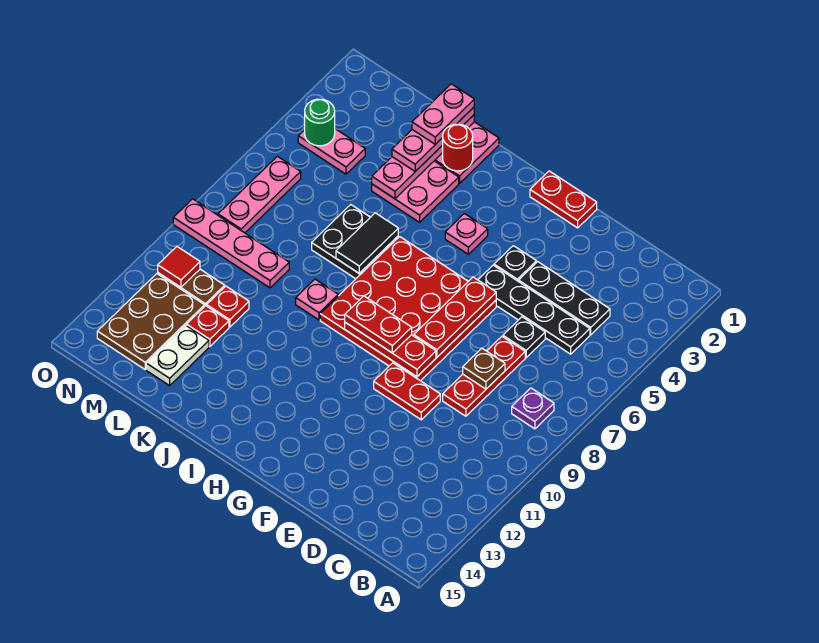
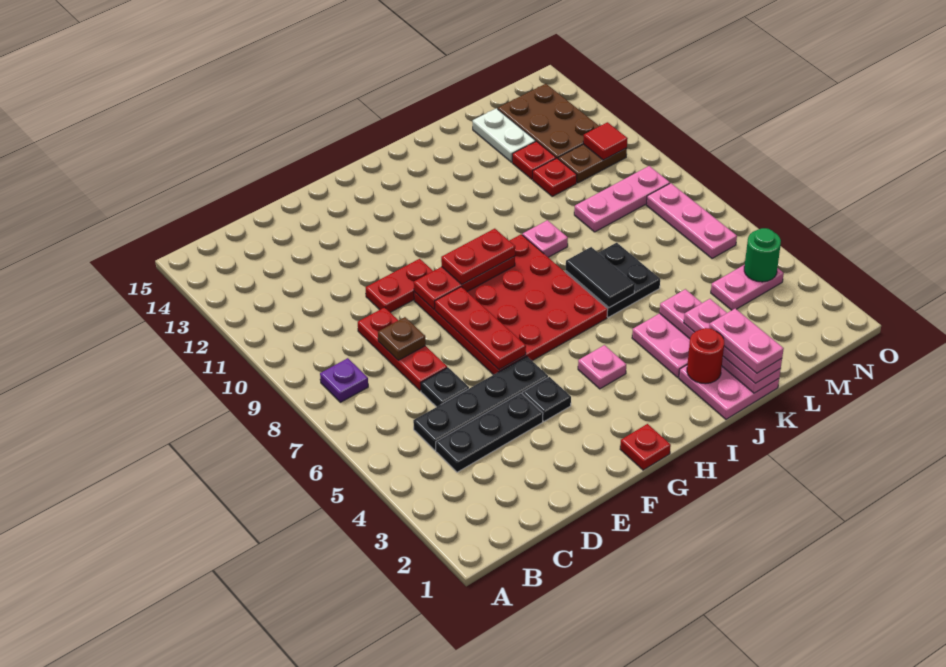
red plate F1:G1 level 1 -> red plate G1 level 1
pink plate L9:O9 level 1 -> pink plate L9:N9 level 1

